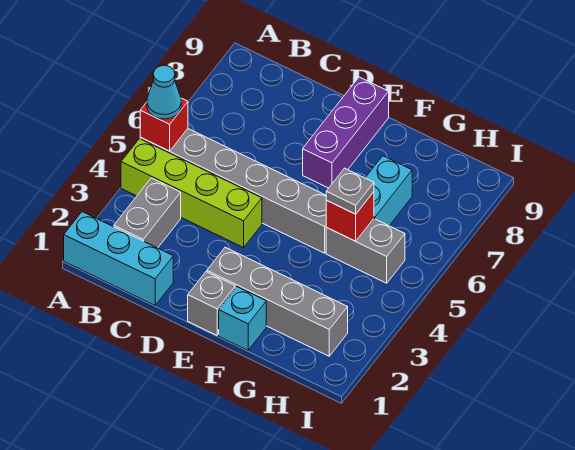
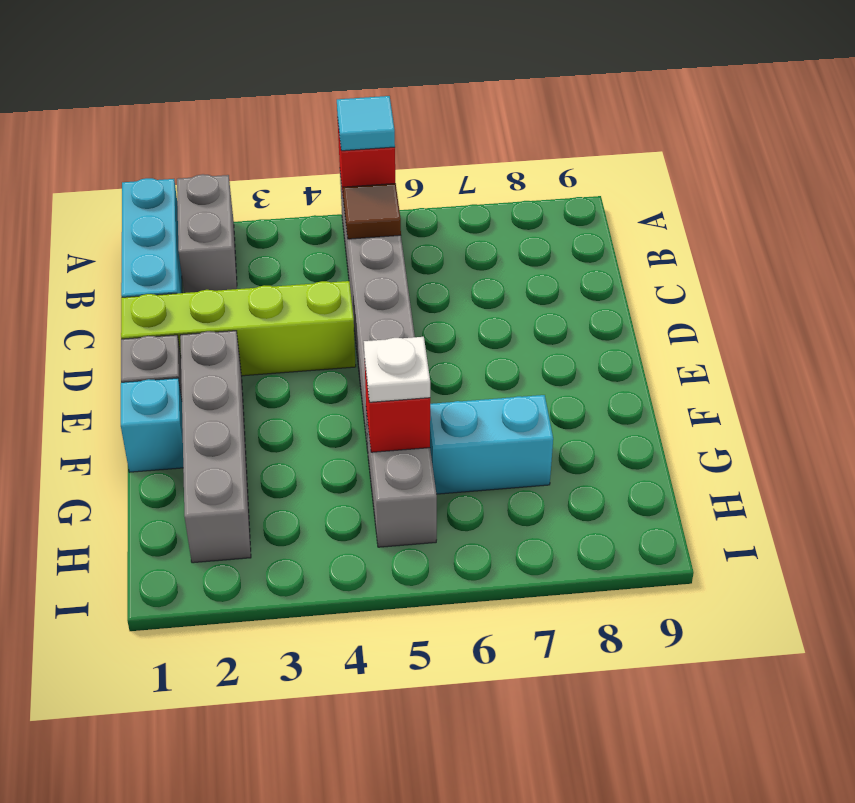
lime brick A4:D4 level 1 -> lime brick D1:D4 level 1
cyan cone A5 level 3 -> cyan tile A5 level 3
grey brick B2:B3 level 1 -> grey brick A2:B2 level 1
none -> brown tile B5 level 2
purple brick E7:E9 level 1 -> none
grey plate G5 level 3 -> white plate G5 level 3

